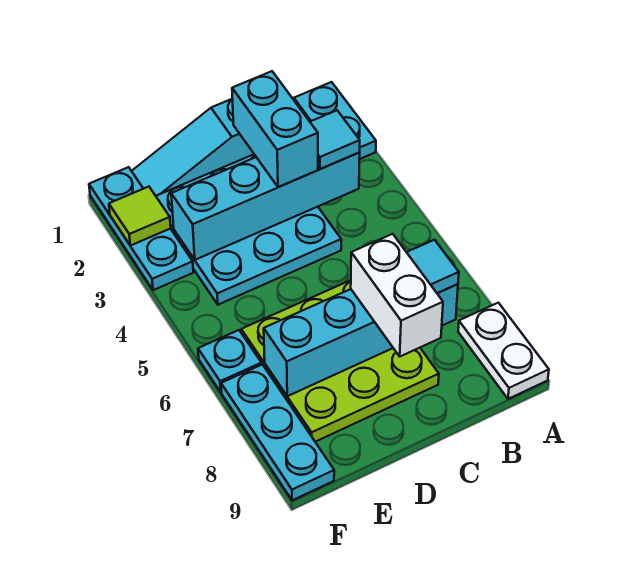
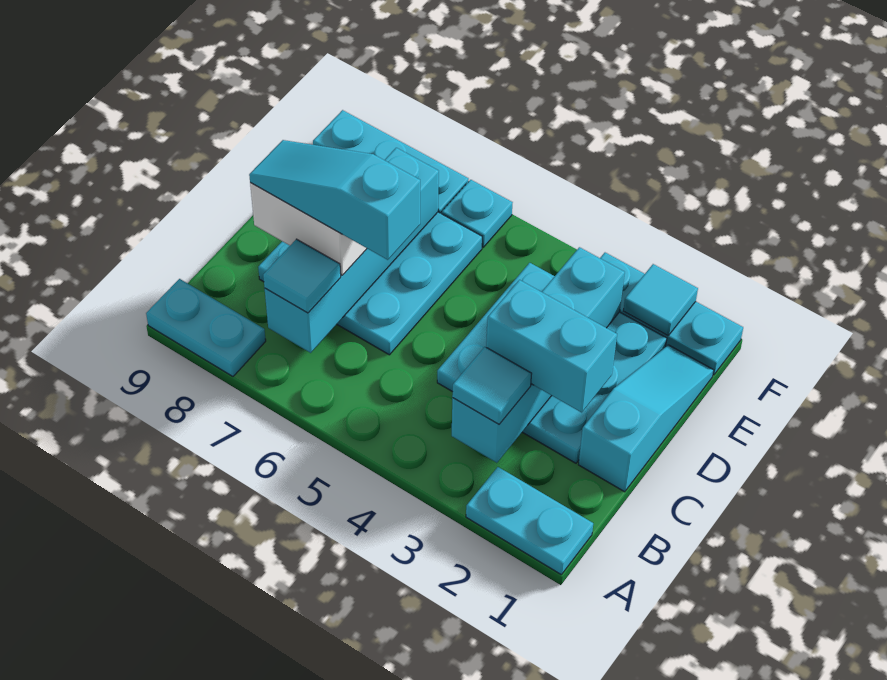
white plate A8:A9 level 1 -> cyan plate A8:A9 level 1
lime plate C6:E8 level 1 -> cyan plate C6:E8 level 1
none -> cyan slope C6:C8 level 4 top 6
lime tile F2 level 2 -> cyan tile F2 level 2

